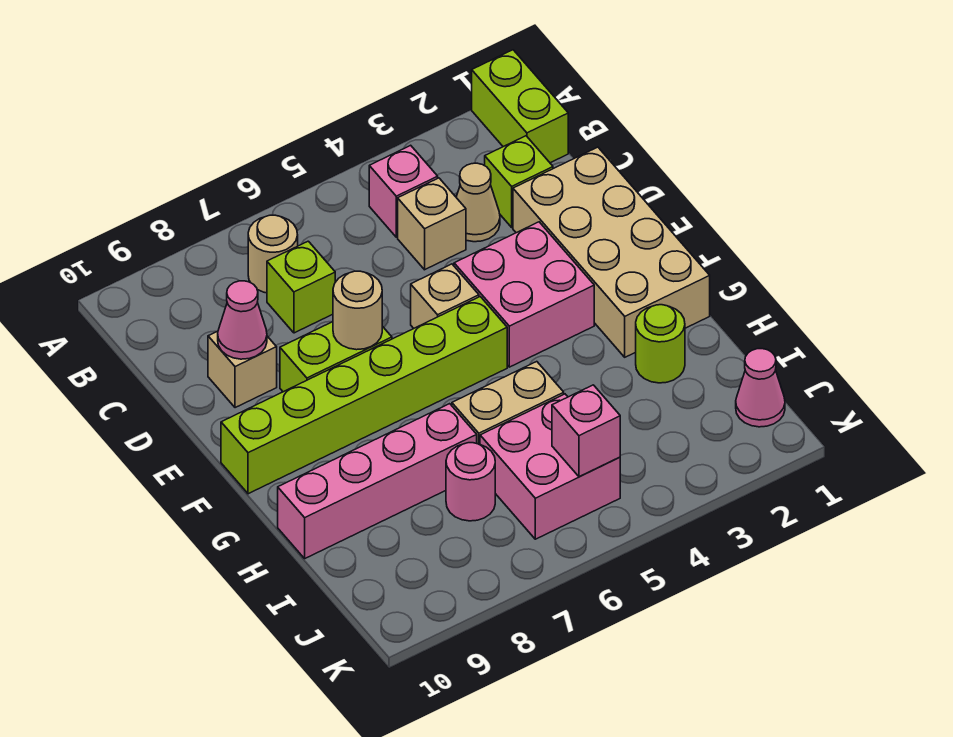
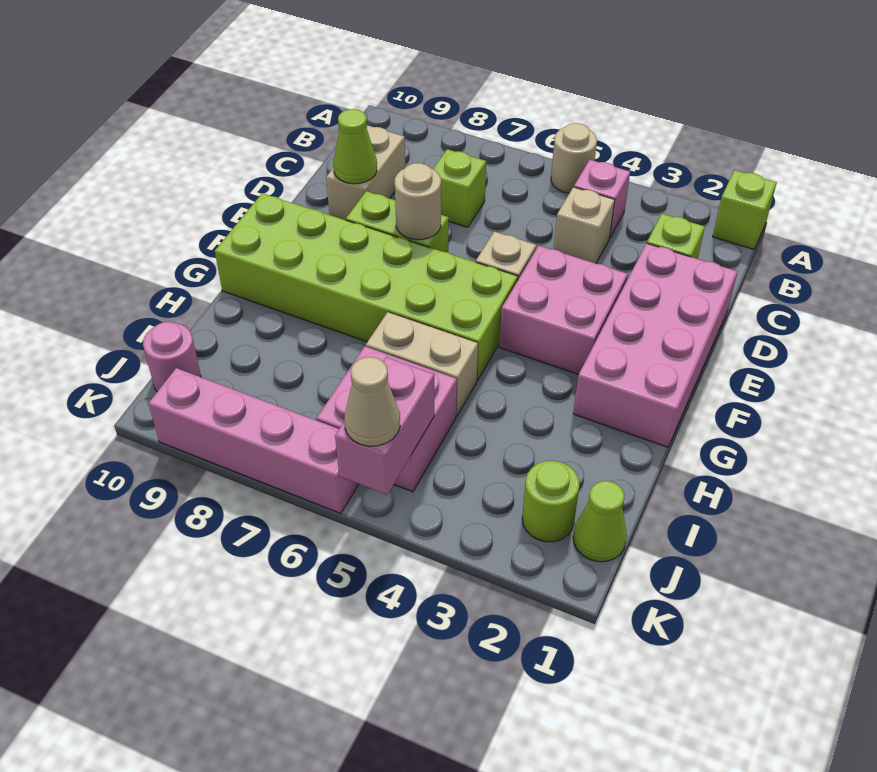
lime brick A1:B1 level 1 -> lime brick A1 level 1
tan round brick B7 level 1 -> tan round brick A5 level 1
tan cone C3 level 1 -> tan cone K5 level 3
tan brick D1:G2 level 1 -> pink brick D1:G2 level 1
tan brick D9 level 1 -> tan brick C9:D9 level 1
pink cone D9 level 2 -> lime cone D9 level 2
lime brick F5:F10 level 1 -> lime brick F5:G10 level 1
lime round brick H2 level 1 -> lime round brick J2 level 1
pink brick H7:H10 level 1 -> pink brick K6:K9 level 1
pink round brick I7 level 1 -> pink round brick J10 level 1
pink cone J1 level 1 -> lime cone J1 level 1
pink brick J5 level 2 -> pink brick J5:K5 level 2

